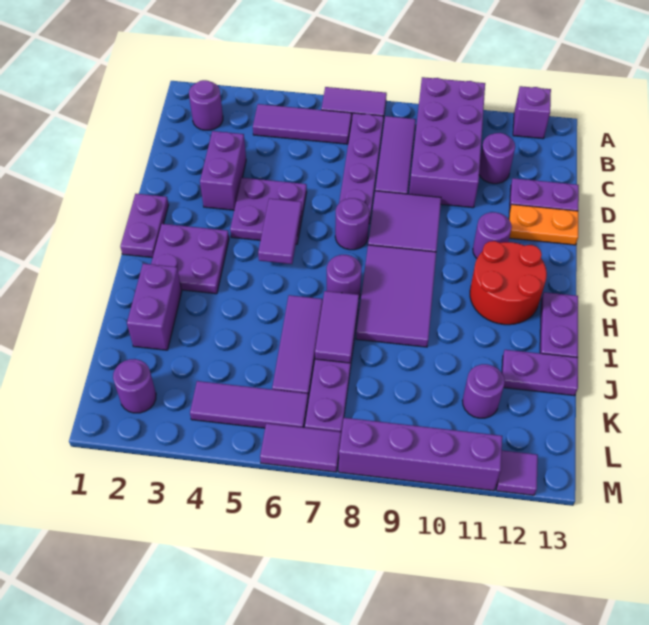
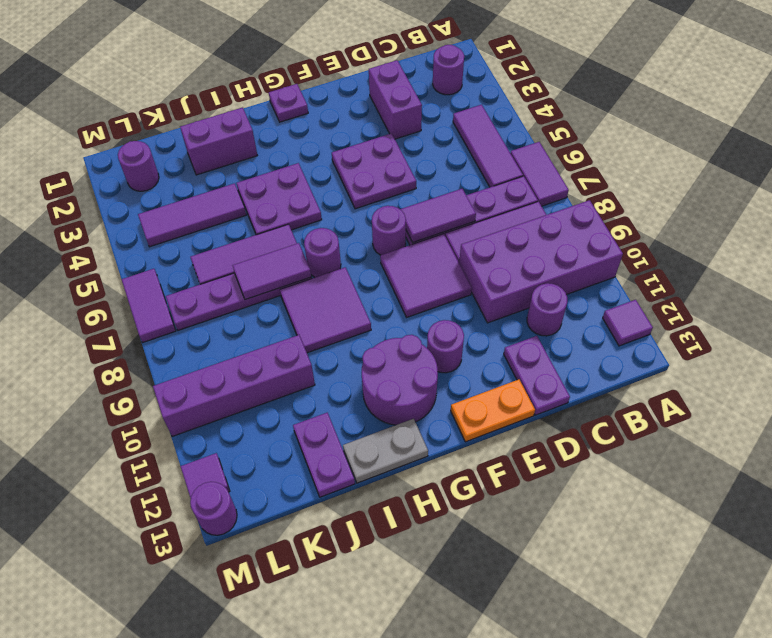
purple brick A12 level 1 -> purple tile A12 level 1
purple brick D3:E3 level 1 -> purple brick D2:D3 level 1
orange plate E12:E13 level 1 -> orange plate E13:F13 level 1
purple plate F1:G1 level 1 -> purple plate G1 level 1
purple tile F5:G5 level 2 -> purple tile D7:E7 level 2
purple plate G2:H3 level 1 -> purple plate H4:I5 level 1
purple tile G8:I9 level 1 -> purple tile H8:I9 level 1
red round brick G11:H12 level 1 -> purple round brick G11:H12 level 1
purple plate H13:I13 level 1 -> grey plate H13:I13 level 1
purple round brick K11 level 1 -> purple round brick M13 level 1
purple tile L4:L6 level 1 -> purple tile J4:L4 level 1
purple brick M8:M11 level 1 -> purple brick J10:M10 level 1

